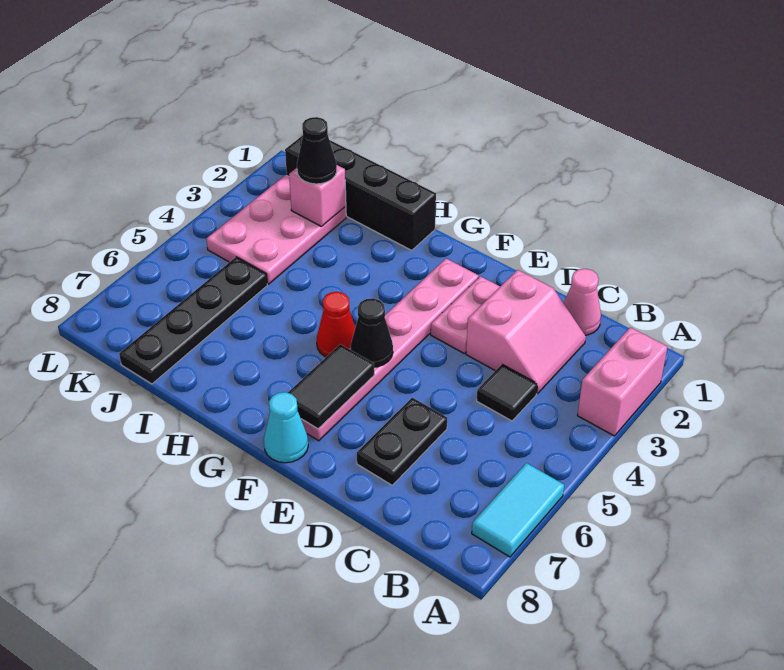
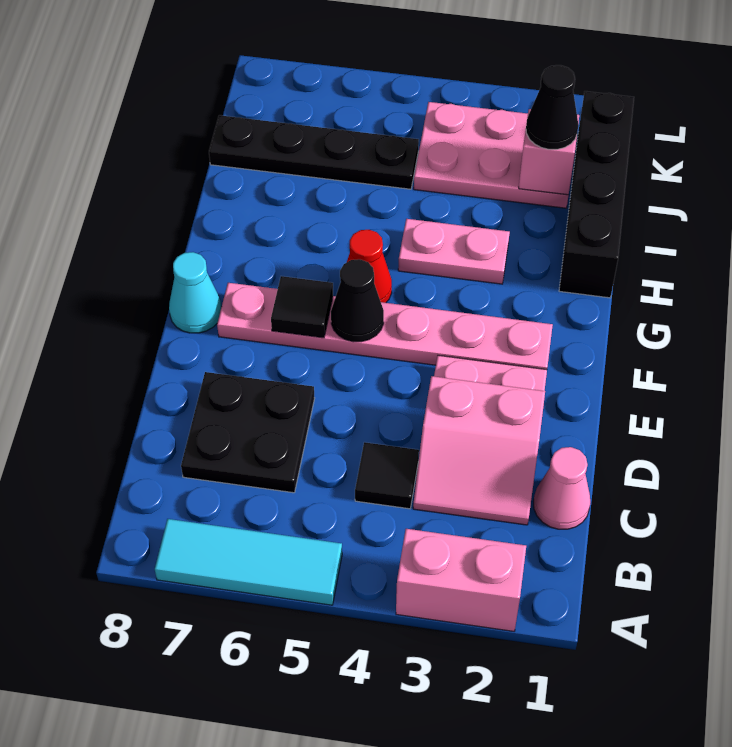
cyan tile A6:A7 level 1 -> cyan tile A5:A7 level 1
black plate D6:D7 level 1 -> black plate C6:D7 level 1
black tile F6:F7 level 2 -> black tile F6 level 2
none -> pink plate H3:H4 level 1

